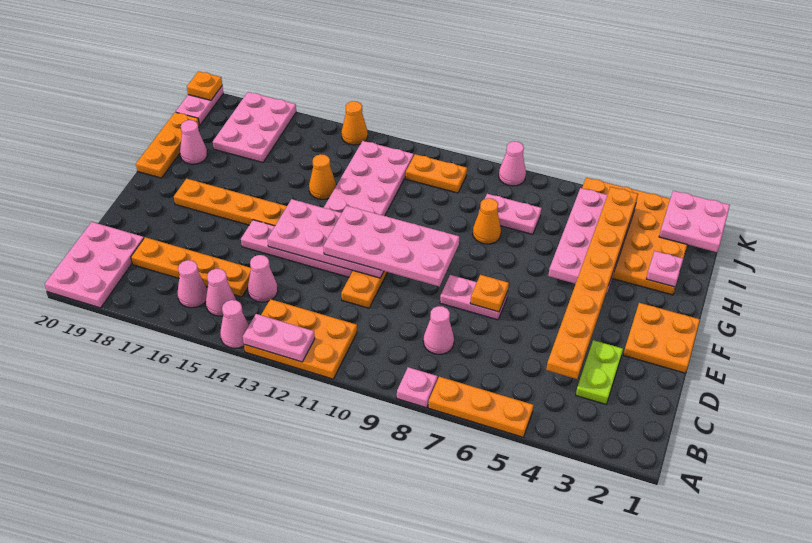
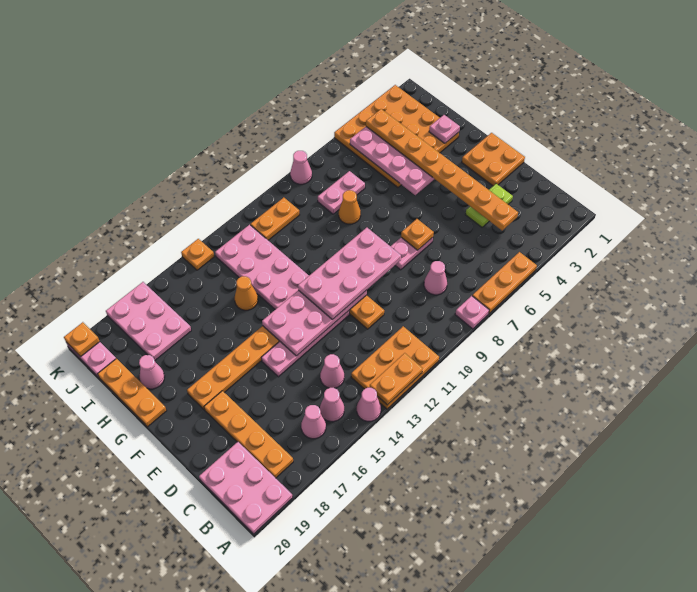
pink plate A12:A13 level 2 -> orange plate A12:A13 level 2
lime plate C3:D3 level 1 -> lime plate D3:D4 level 1
orange plate C15:C18 level 1 -> orange plate B18:E18 level 1
pink plate J1:K2 level 2 -> none
orange cone K14 level 1 -> orange plate K14 level 1

